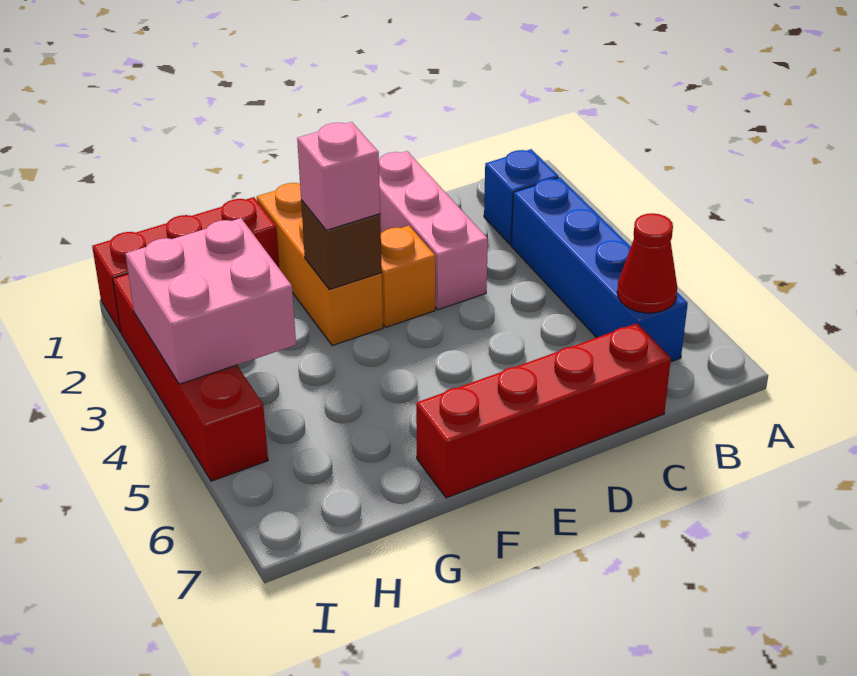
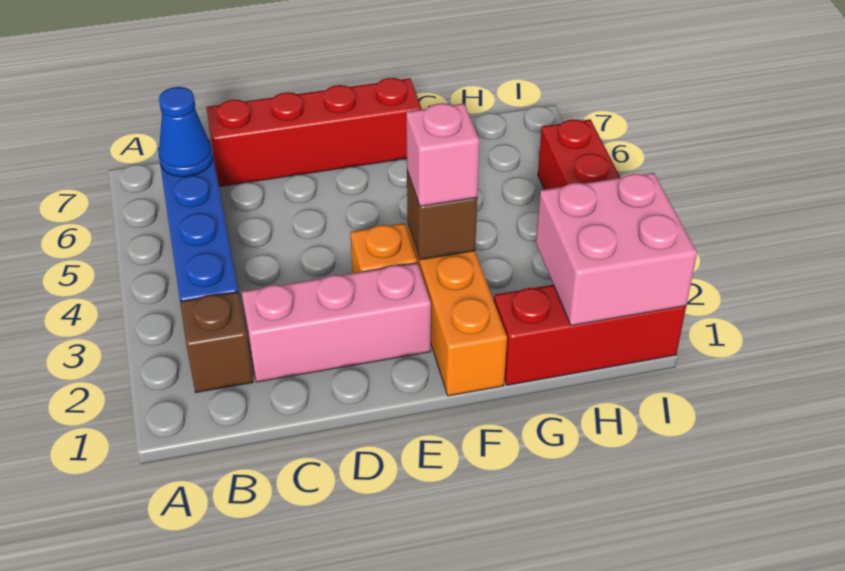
blue brick B2 level 1 -> brown brick B2 level 1
red cone B6 level 2 -> blue cone B6 level 2
pink brick D1:D3 level 1 -> pink brick C2:E2 level 1
pink brick H3:I4 level 2 -> pink brick H1:I2 level 2

